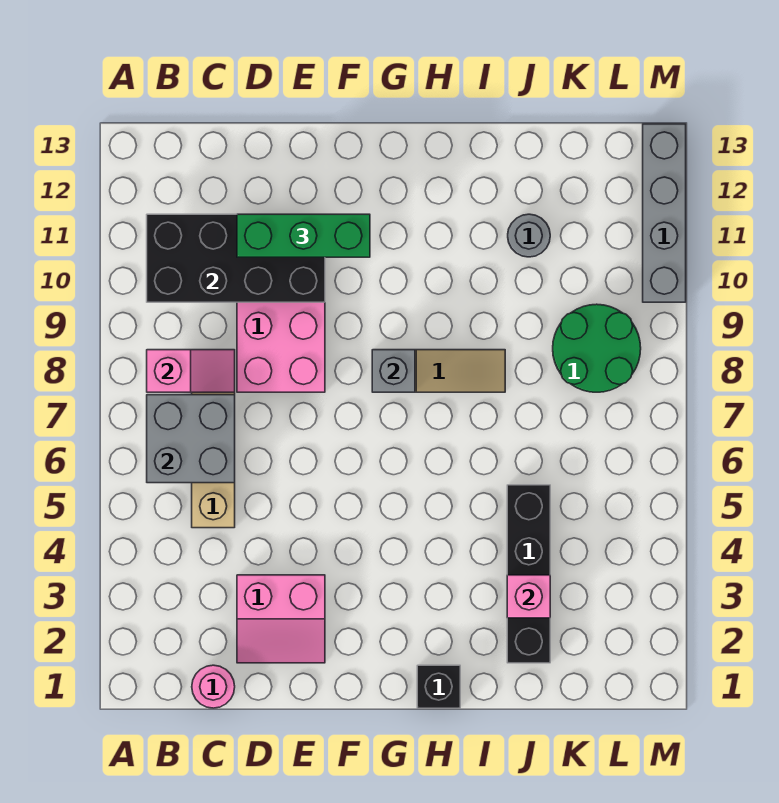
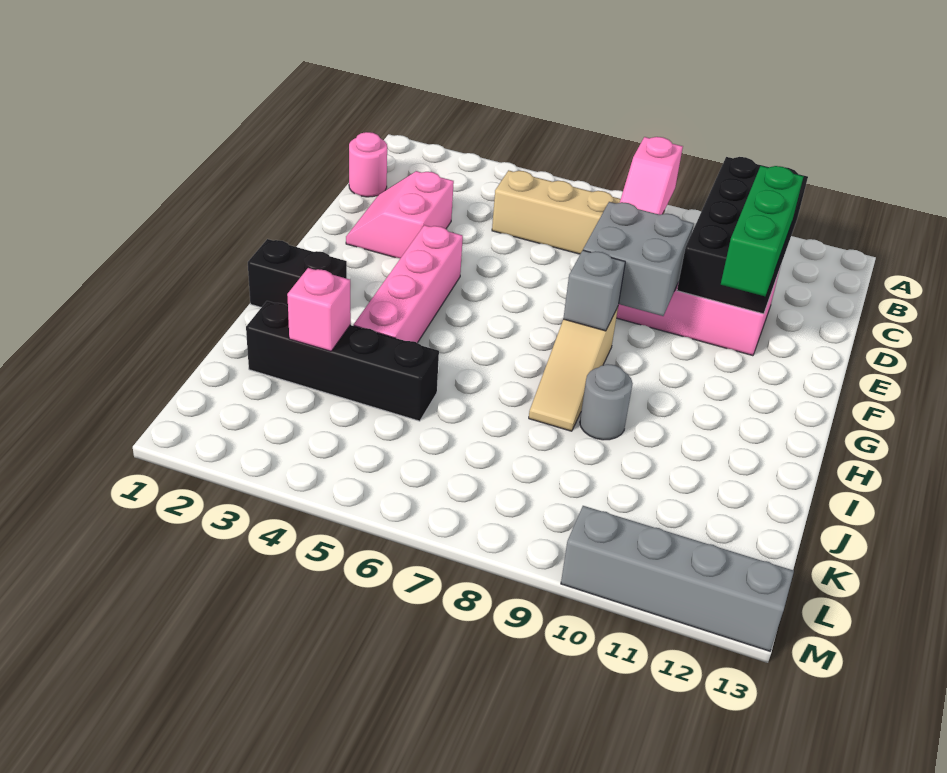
grey brick B6:C7 level 2 -> grey brick E8:F9 level 2
none -> pink brick F4:I4 level 1
black brick H1 level 1 -> black brick H1:H2 level 1
grey round brick J11 level 1 -> grey round brick I9 level 1
green round brick K8:L9 level 1 -> none

